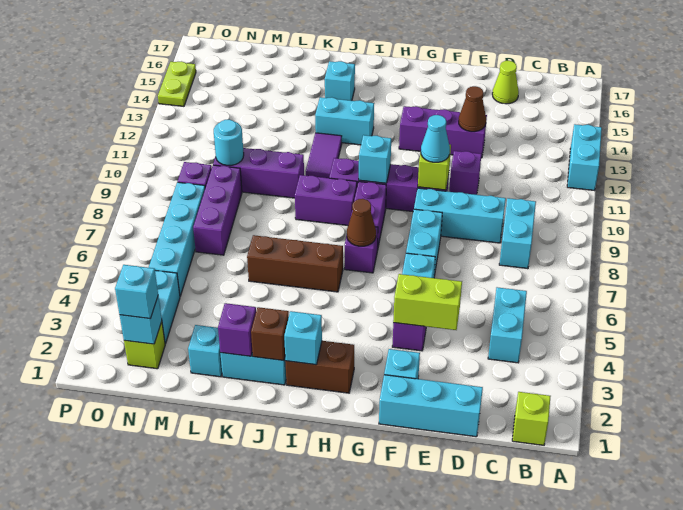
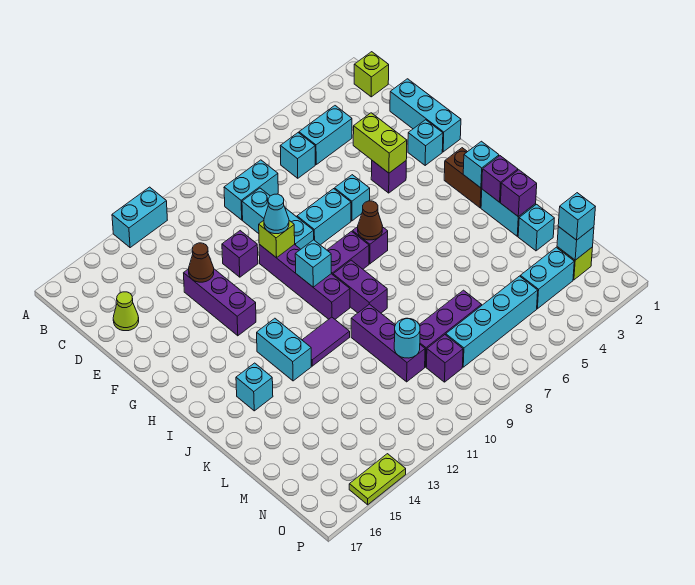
none -> cyan brick C6 level 1
brown brick I6:K6 level 1 -> none
brown brick J2 level 2 -> purple brick J2 level 2

